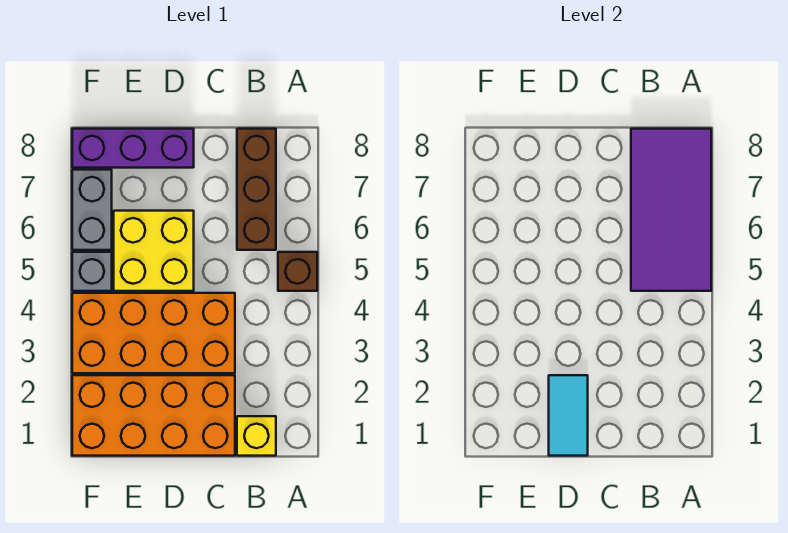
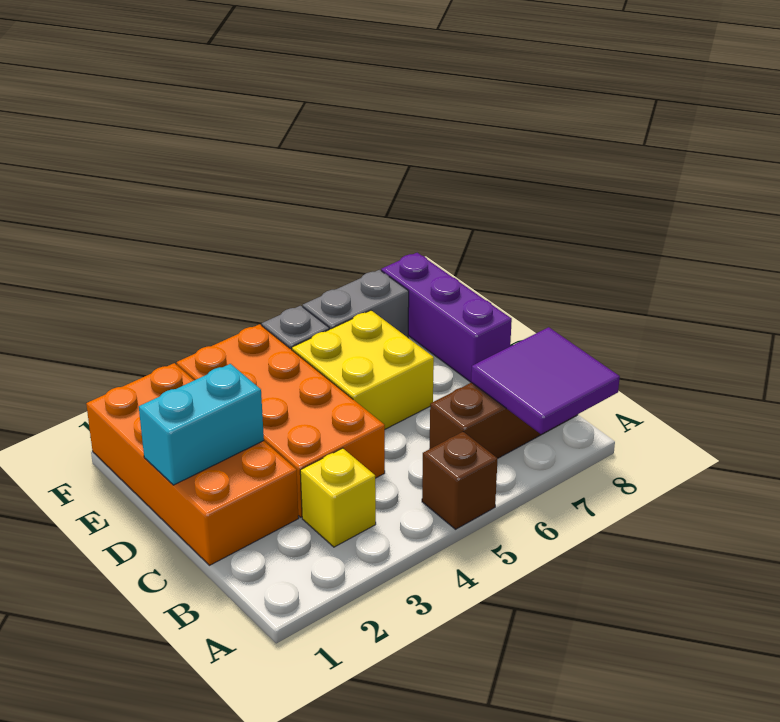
purple tile A5:B8 level 2 -> purple tile A7:B8 level 2
yellow brick B1 level 1 -> yellow brick B3 level 1
cyan tile D1:D2 level 2 -> cyan brick D1:D2 level 2

